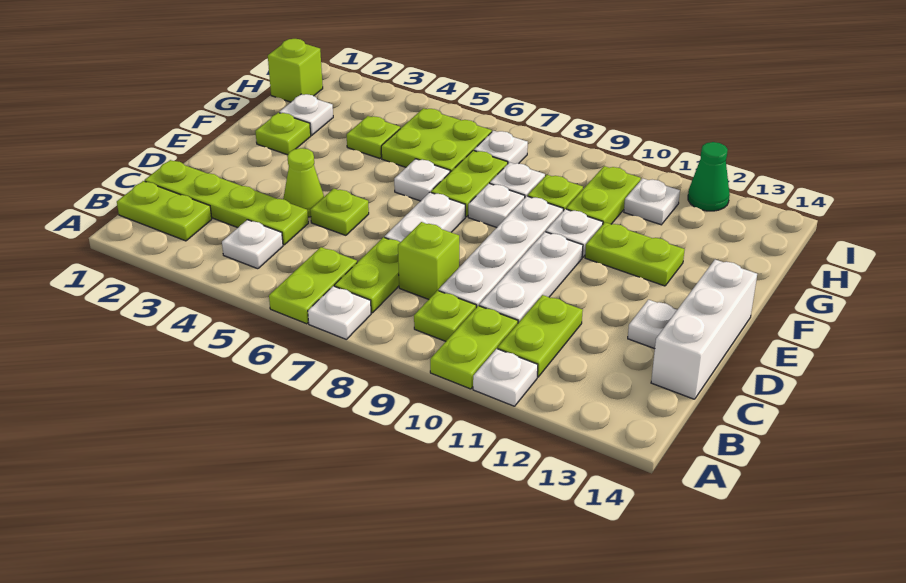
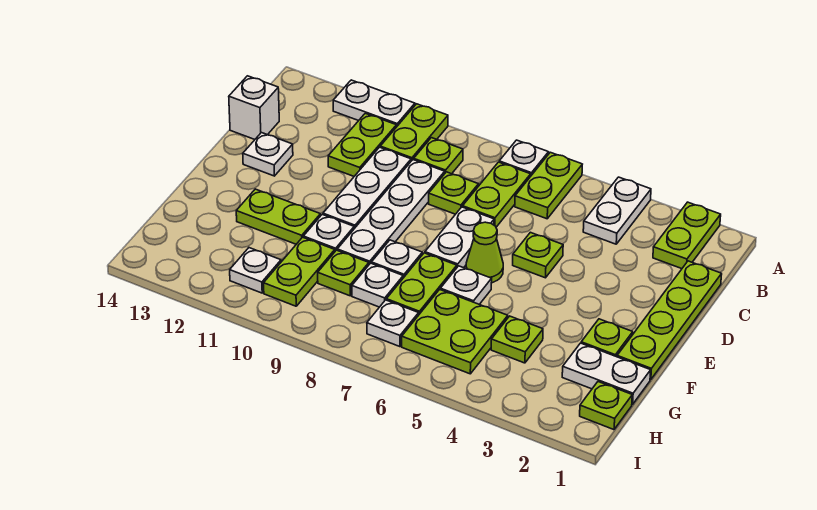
white plate A11 level 1 -> white plate A11:A12 level 1
lime plate B1:B2 level 1 -> lime plate A2:B2 level 1
white plate B4 level 1 -> white plate A4:B4 level 1
lime plate C1:C4 level 1 -> lime plate C1:F1 level 1
lime brick C8 level 1 -> lime plate C8 level 1
white brick C14:E14 level 1 -> white brick C14 level 1
lime cone D4 level 1 -> lime cone E6 level 1
white plate G2 level 1 -> white plate G1:G2 level 1
lime brick H1 level 1 -> lime plate H1 level 1
green cone I12 level 1 -> none

